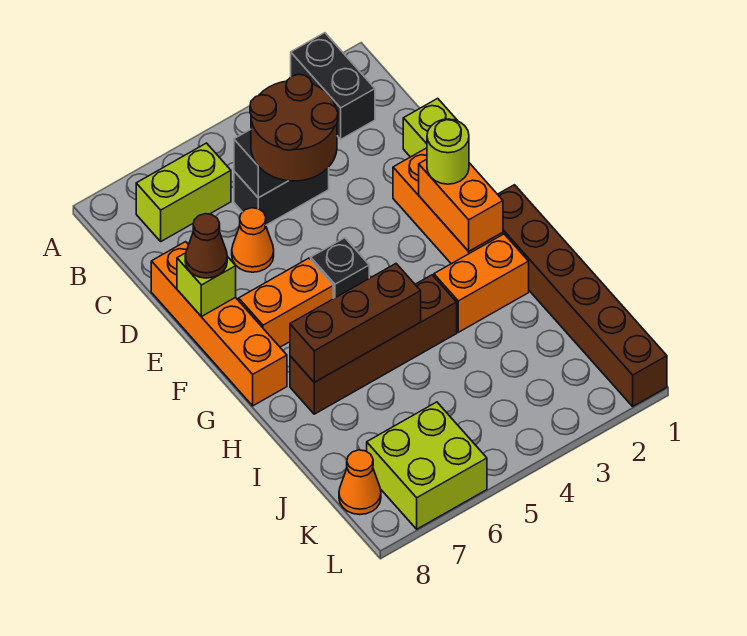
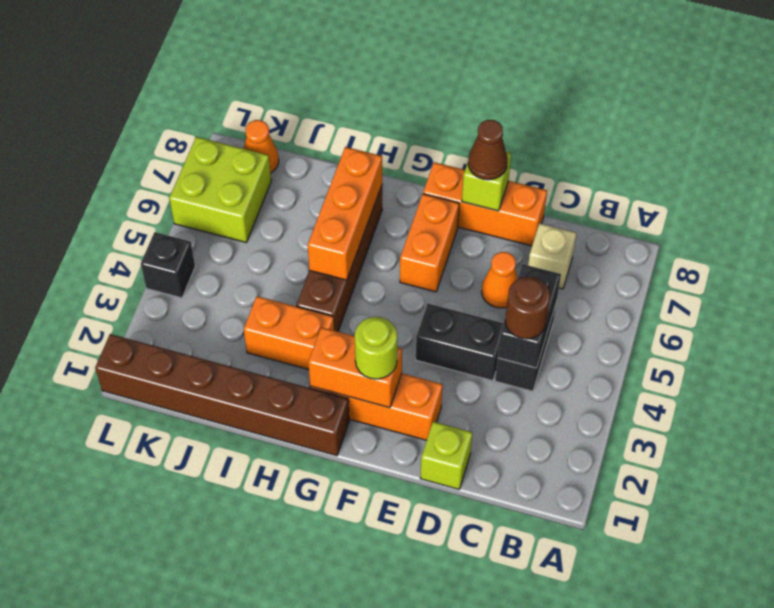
black brick A2:B2 level 1 -> black brick D4:E4 level 1
lime brick B6:B7 level 1 -> none
brown round brick C4:D5 level 3 -> brown round brick C4 level 3
none -> tan brick C7 level 1
orange brick D8:G8 level 1 -> orange brick D8:F8 level 1
black brick F5 level 1 -> black brick L4 level 1
orange brick H2:H3 level 1 -> orange brick H3:I3 level 1
brown brick H5:H7 level 2 -> orange brick H5:H7 level 2

